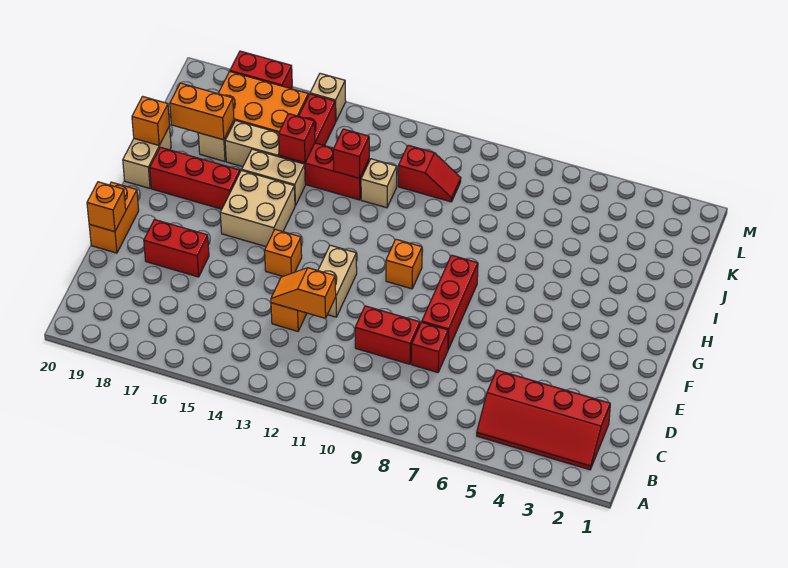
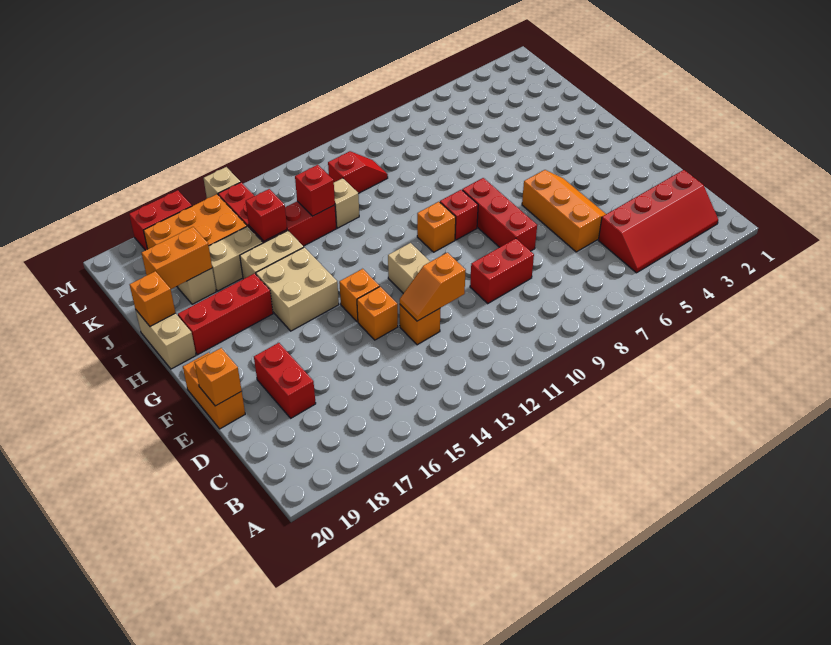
none -> orange slope D5:F6 level 1 top 6
red brick D8 level 1 -> red brick G9 level 1
none -> orange brick E14 level 1
red brick E17:E18 level 1 -> red brick D18:E18 level 1

